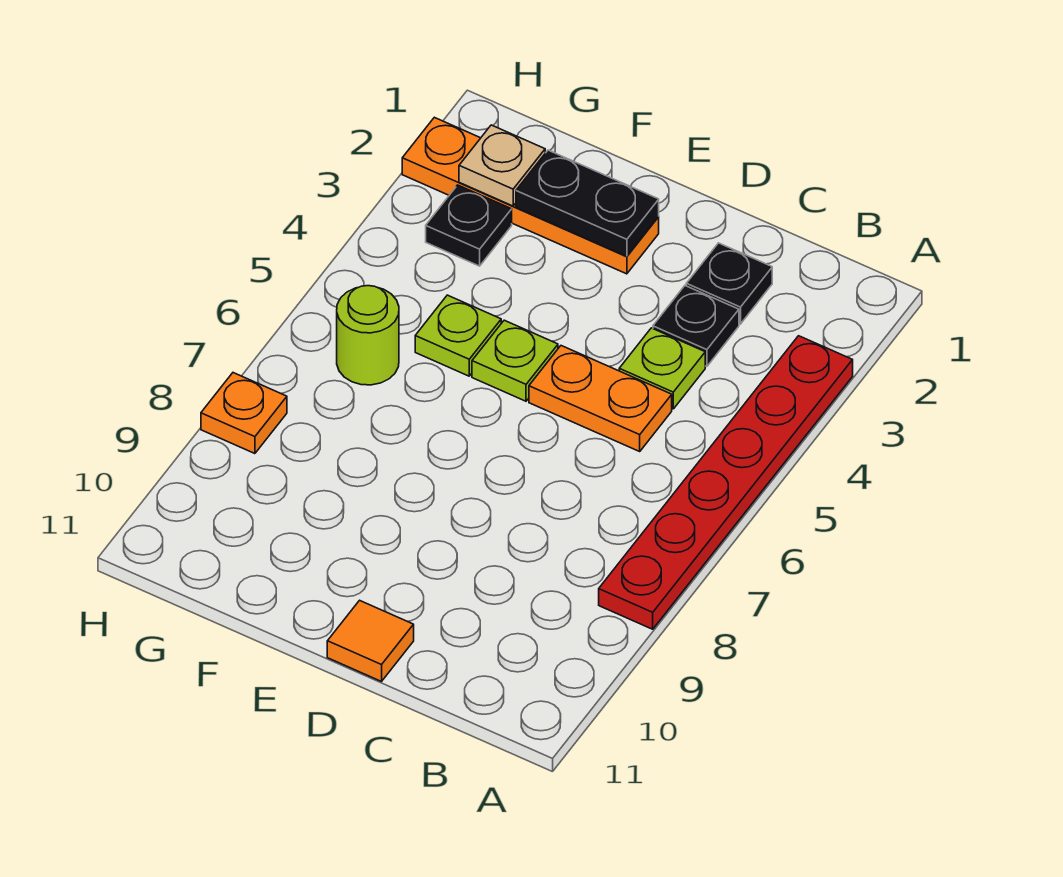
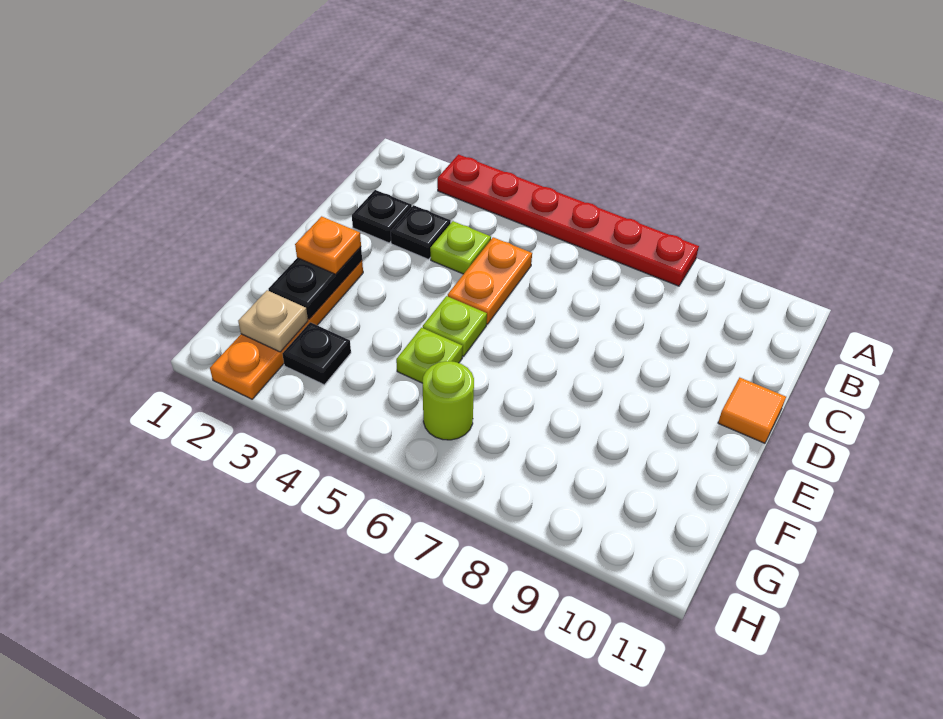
orange plate H8 level 1 -> orange plate E2 level 3

